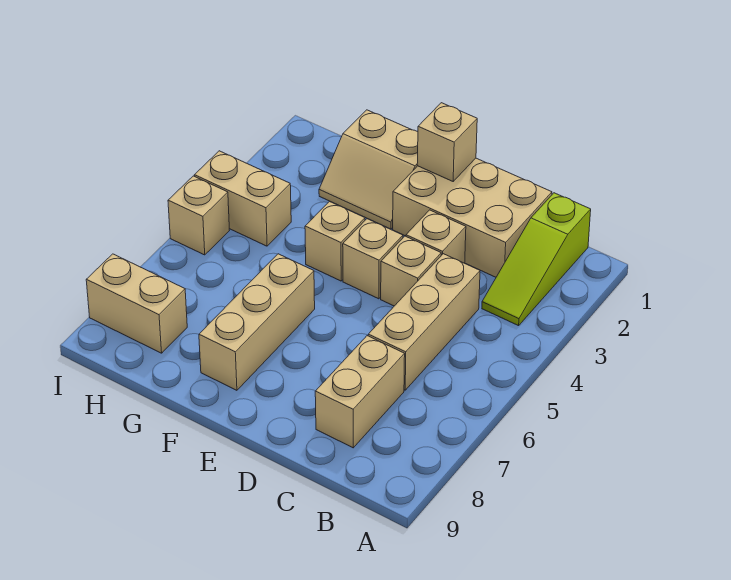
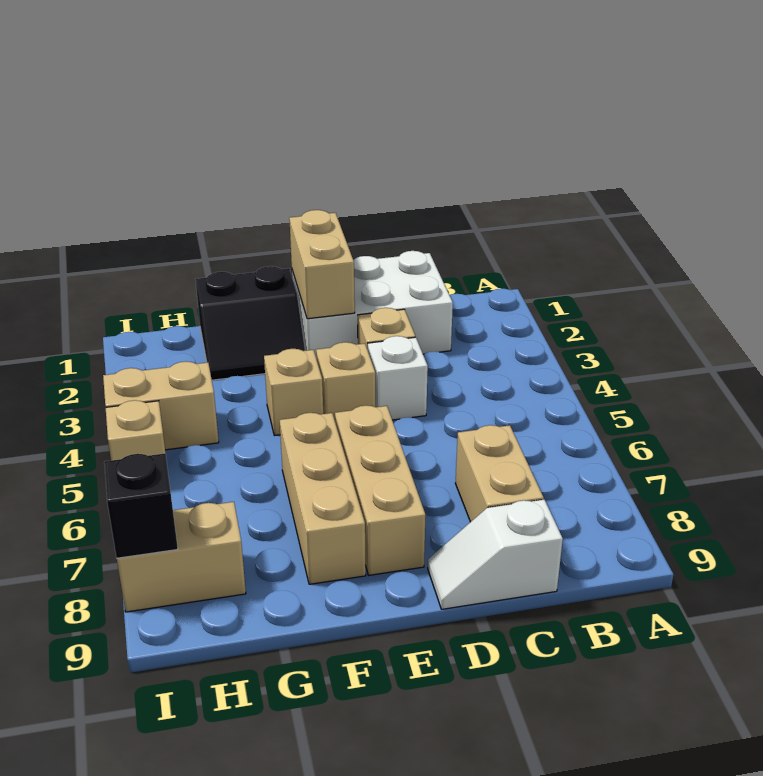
lime slope B1:B3 level 1 top 1 -> none
tan brick C1:E2 level 1 -> white brick C1:E2 level 1
tan brick C4:C6 level 1 -> tan brick E6:E8 level 1
none -> white slope C9:D9 level 1 top C
tan brick D4 level 1 -> white brick D4 level 1
tan brick E1 level 2 -> tan brick E1:E2 level 2
tan slope F1:G2 level 1 top 1 -> black slope F1:G2 level 1 top 1
none -> black brick I8 level 2

